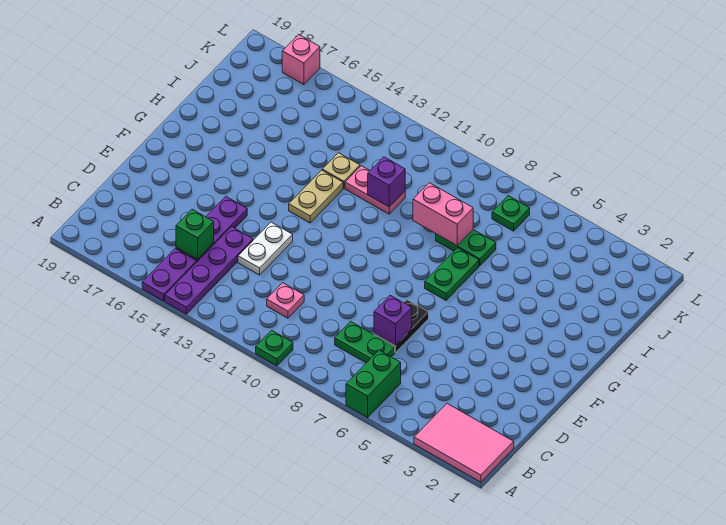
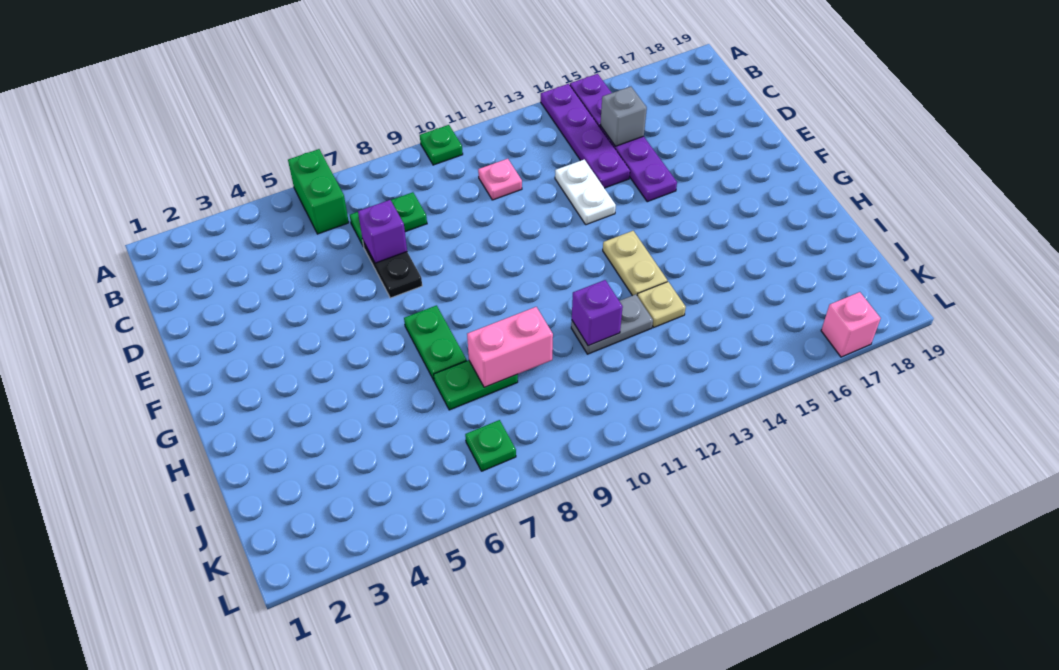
pink tile A1:B3 level 1 -> none
green brick C15 level 2 -> grey brick C15 level 2
pink plate I11:I12 level 1 -> grey plate I11:I12 level 1

